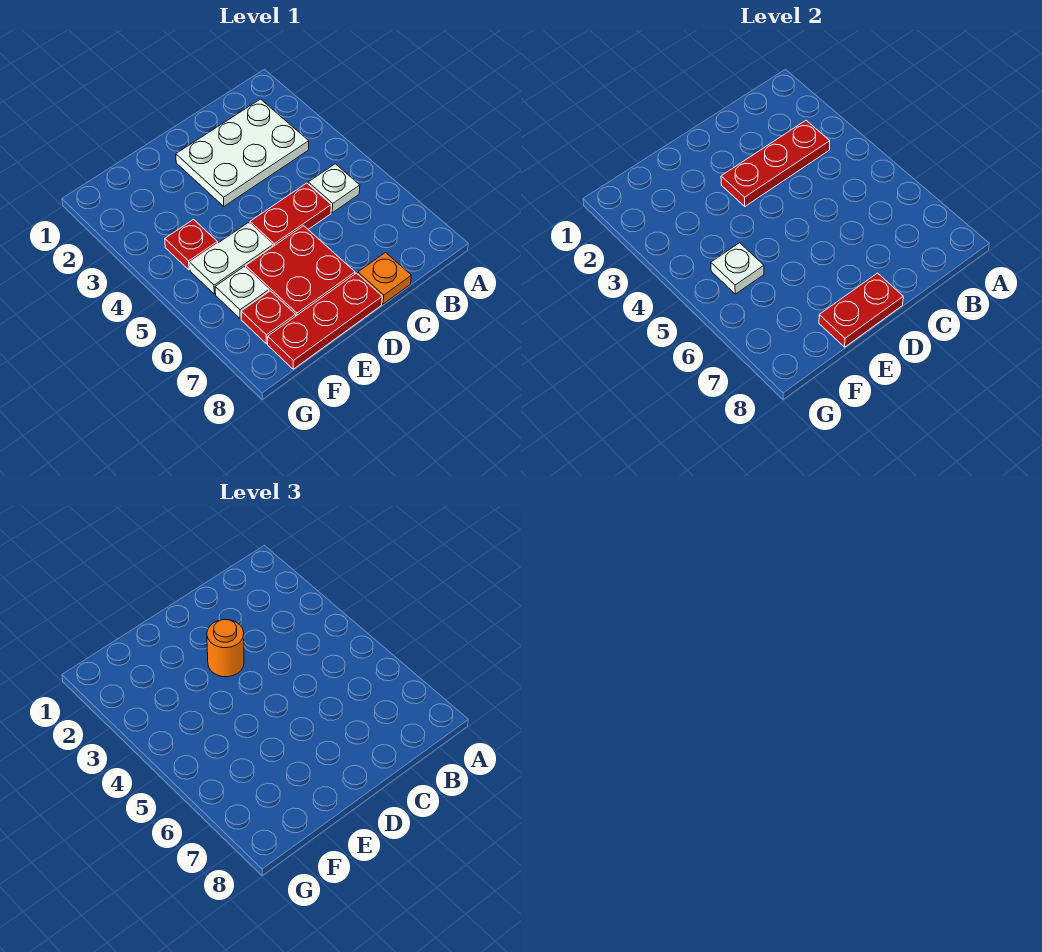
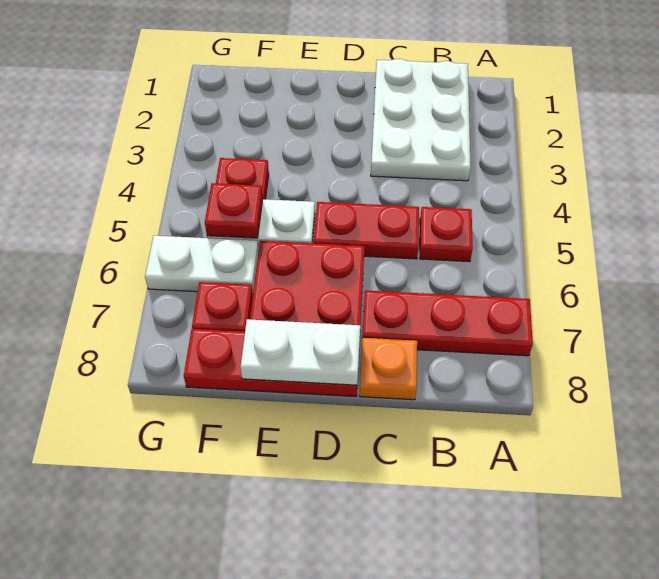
white plate B2:D3 level 1 -> white plate B1:C3 level 1
red plate B3:D3 level 2 -> red plate A7:C7 level 1
white plate B5 level 1 -> red plate B5 level 1
orange round brick D3 level 3 -> none
red plate D8:E8 level 2 -> white plate D8:E8 level 2
white plate F5 level 2 -> red plate F5 level 2
white plate F6 level 1 -> white plate F6:G6 level 1

